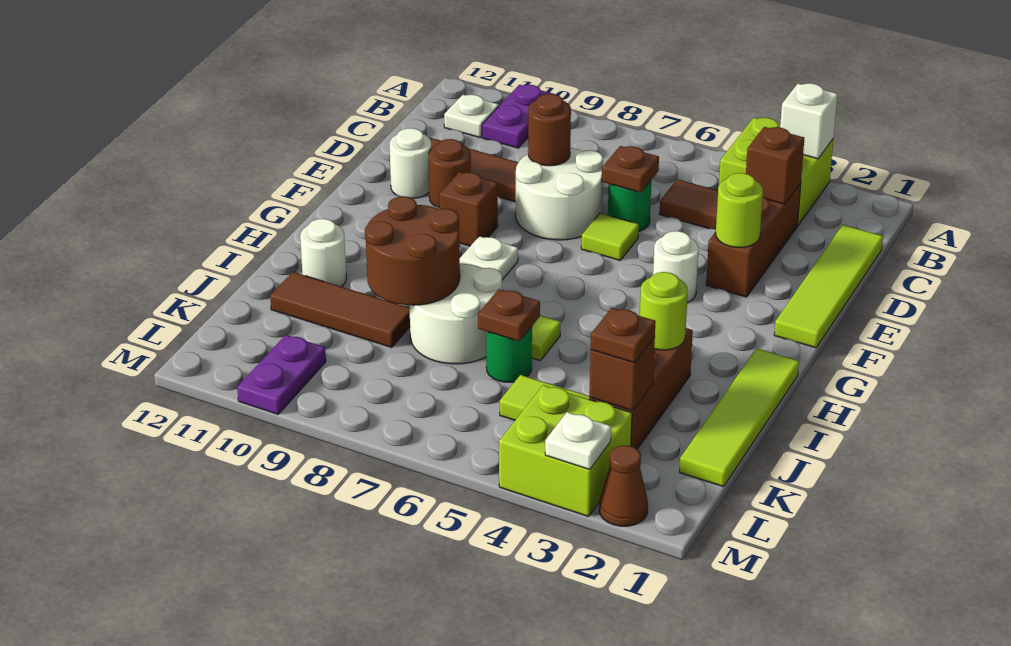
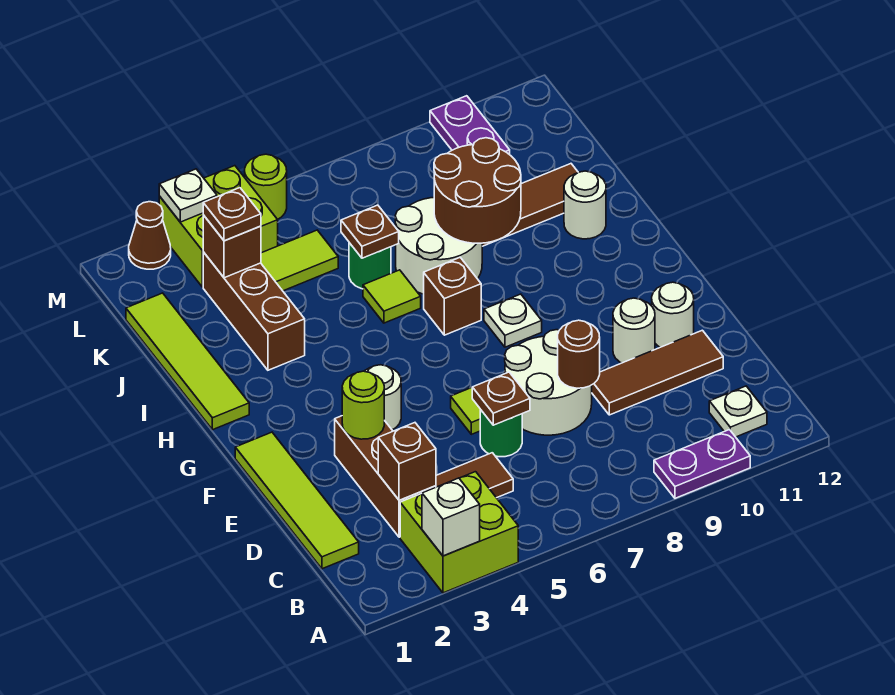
purple plate A10:B10 level 1 -> purple plate A9:A10 level 1
brown round brick E10 level 1 -> white round brick E10 level 1
brown brick F9 level 1 -> brown brick H7 level 1
lime round brick I3 level 2 -> lime round brick M5 level 1

